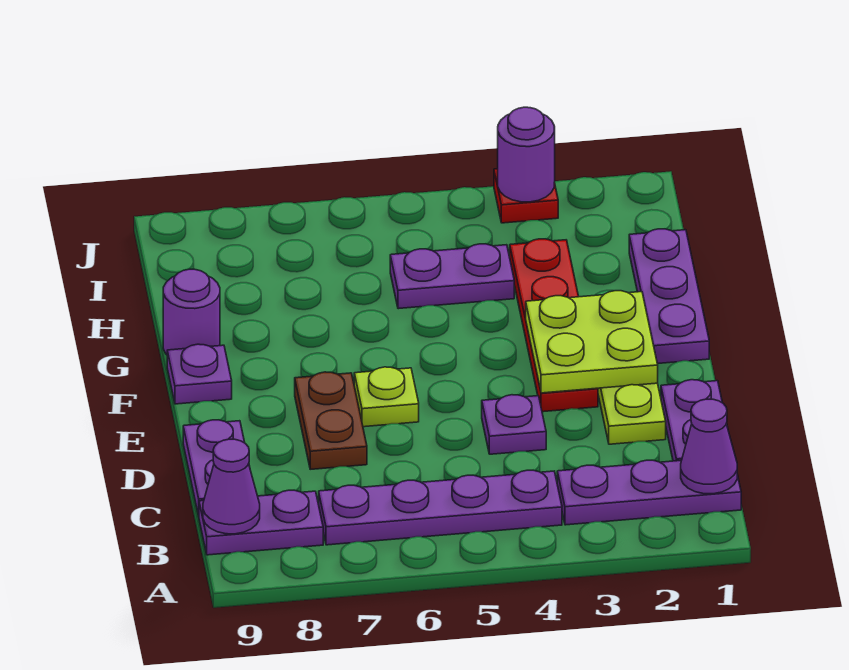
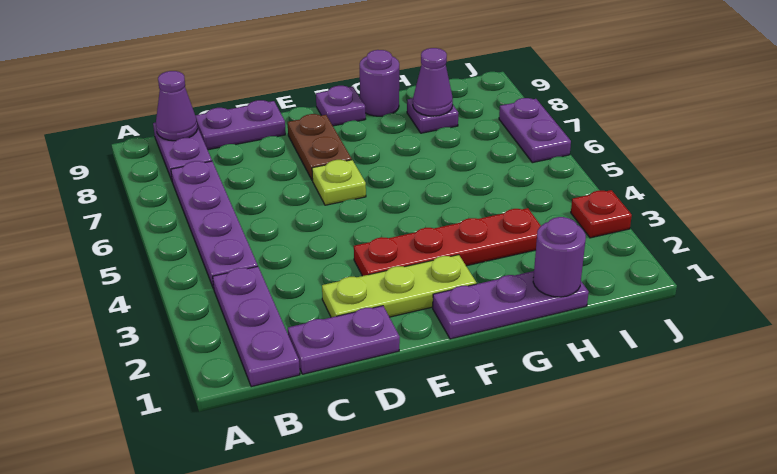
purple cone B1 level 2 -> purple cone H8 level 2
purple plate D4 level 1 -> purple plate H8 level 1
brown plate D7:E7 level 1 -> brown plate E7:E8 level 1
lime plate E2:F3 level 2 -> none
purple plate H4:H5 level 1 -> purple plate J6:J7 level 1
purple round brick J3 level 2 -> purple round brick H1 level 2

